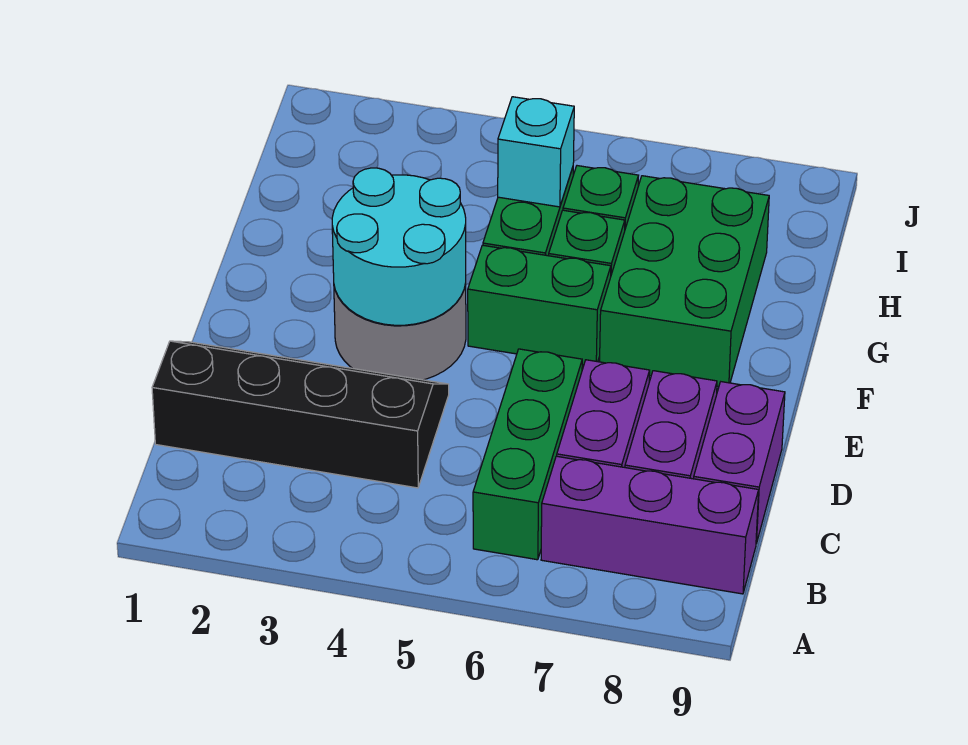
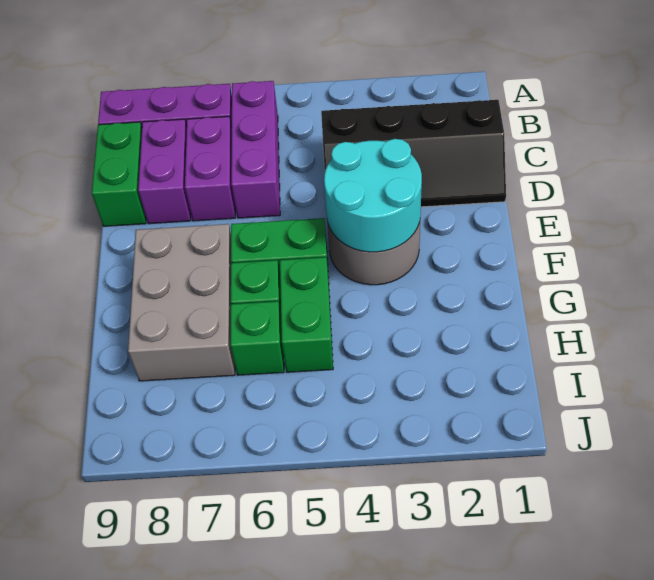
green brick B6:D6 level 1 -> purple brick B6:D6 level 1
purple brick C9:D9 level 1 -> green brick C9:D9 level 1
green brick F7:H8 level 1 -> grey brick F7:H8 level 1
cyan brick H5 level 2 -> none

